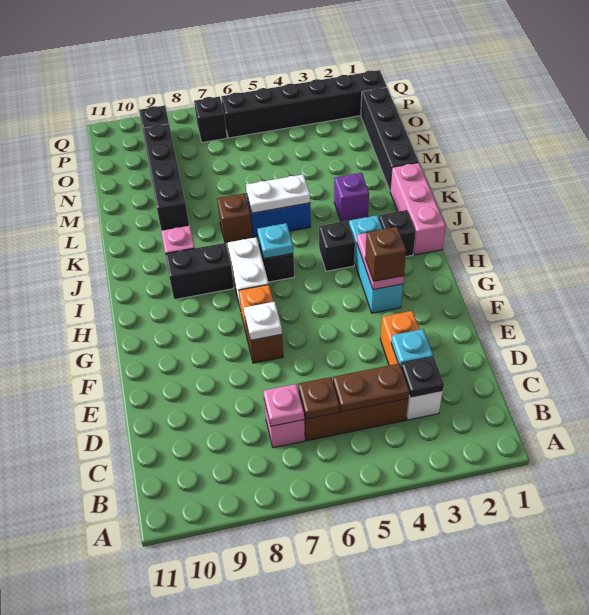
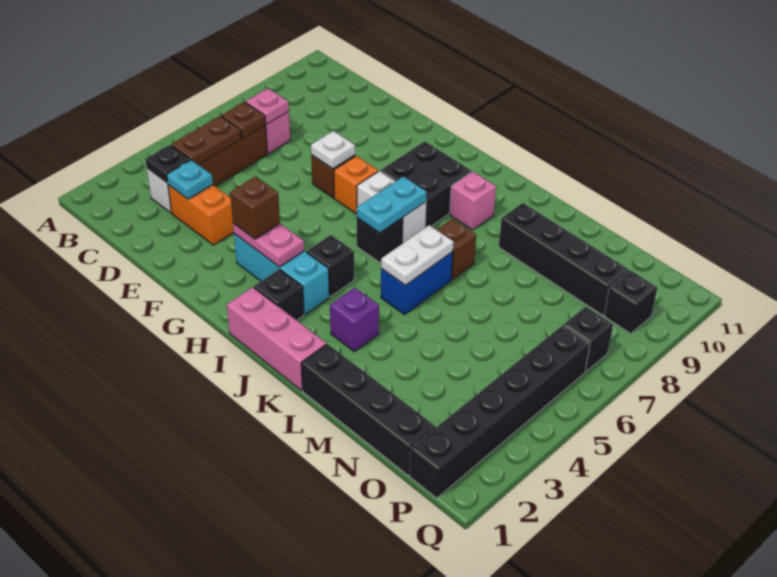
cyan plate I6 level 2 -> cyan plate I6:I7 level 2
black brick I8:I9 level 1 -> black brick H8:I9 level 1

